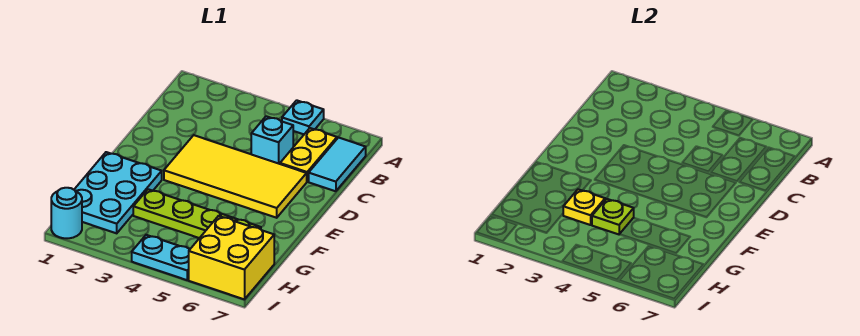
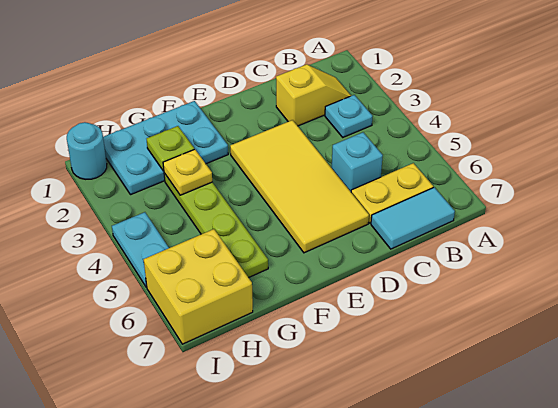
cyan plate A5 level 1 -> cyan plate B3 level 1
none -> yellow slope B2:C2 level 1 top C
lime plate G4 level 2 -> lime plate G2 level 2

